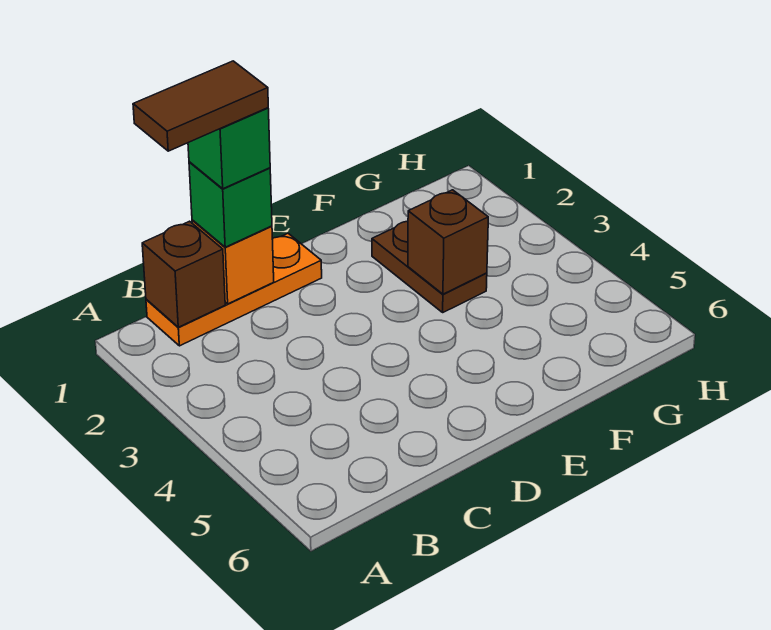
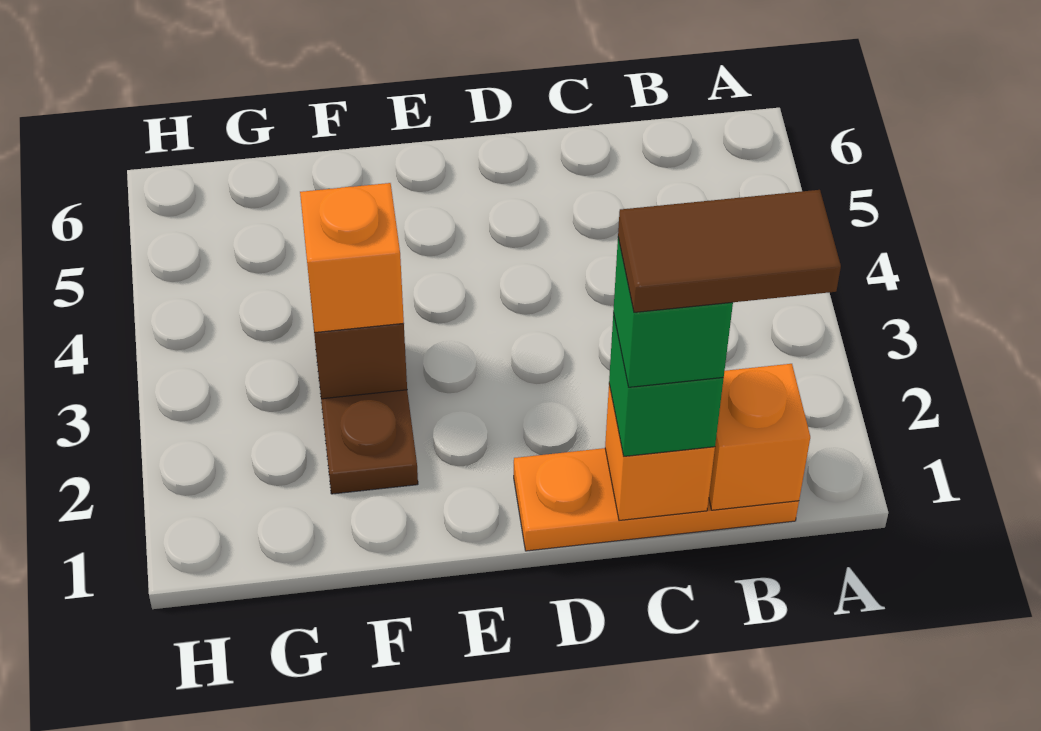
brown brick B1 level 2 -> orange brick B1 level 2
none -> orange brick F3 level 3

